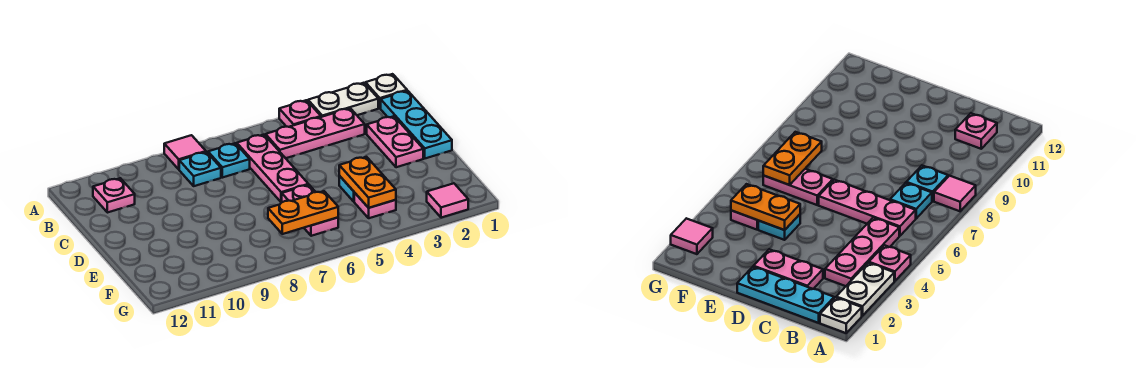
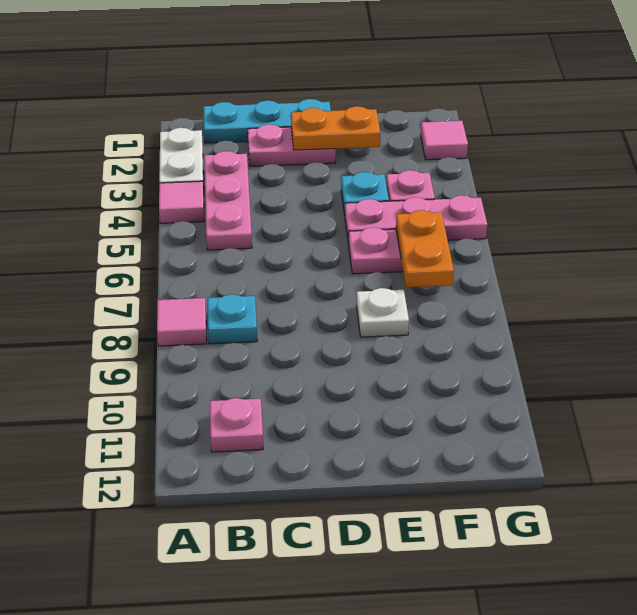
white plate A1 level 1 -> white plate E8 level 1
pink plate A4 level 1 -> pink tile A4 level 1
pink plate B6:D6 level 1 -> pink plate E5:G5 level 1
cyan plate B7 level 1 -> none
orange plate E4:F4 level 2 -> orange plate D2:E2 level 2

